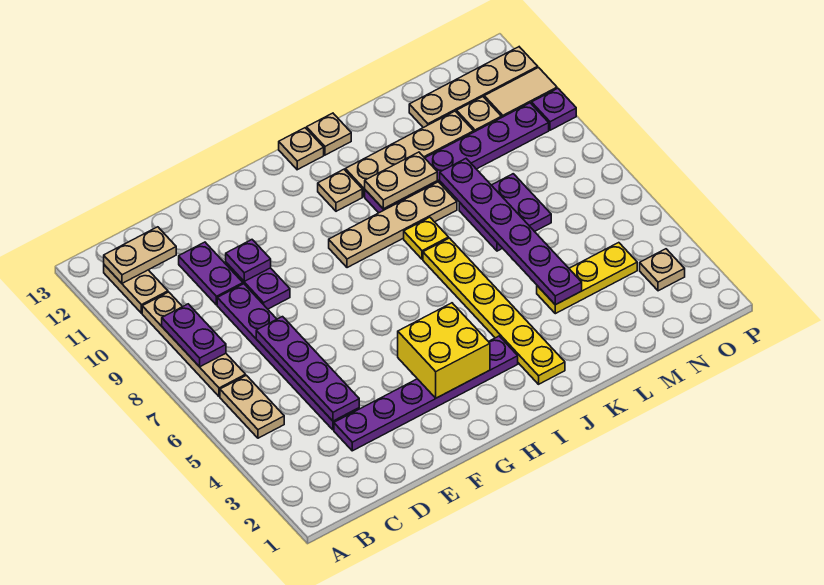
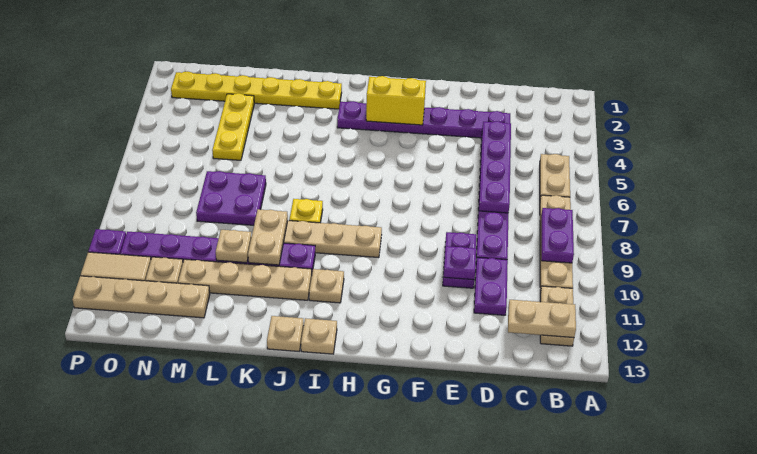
yellow brick G3:H4 level 2 -> yellow brick G3:H3 level 2
yellow plate J2:J7 level 1 -> yellow plate J2:O2 level 1
tan plate J10:K10 level 2 -> tan plate K9:K10 level 2
yellow plate L4:N4 level 1 -> yellow plate M3:M5 level 1
purple plate L4:L9 level 2 -> none
tan plate O3 level 1 -> tan plate L10 level 2

